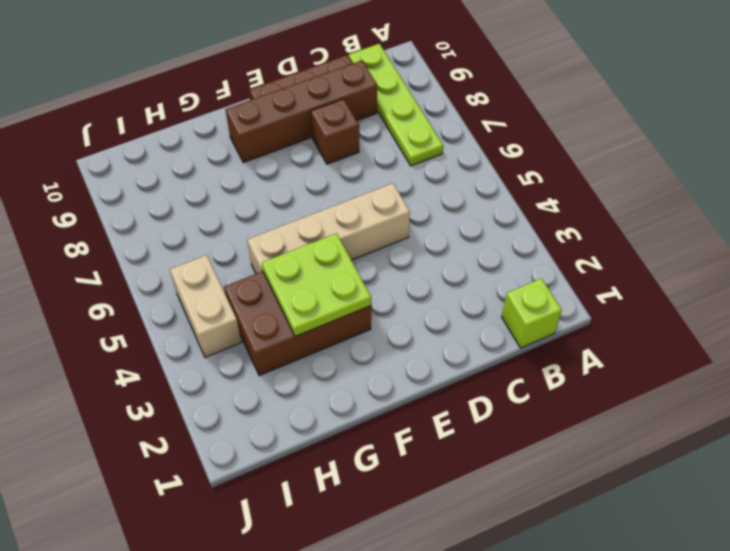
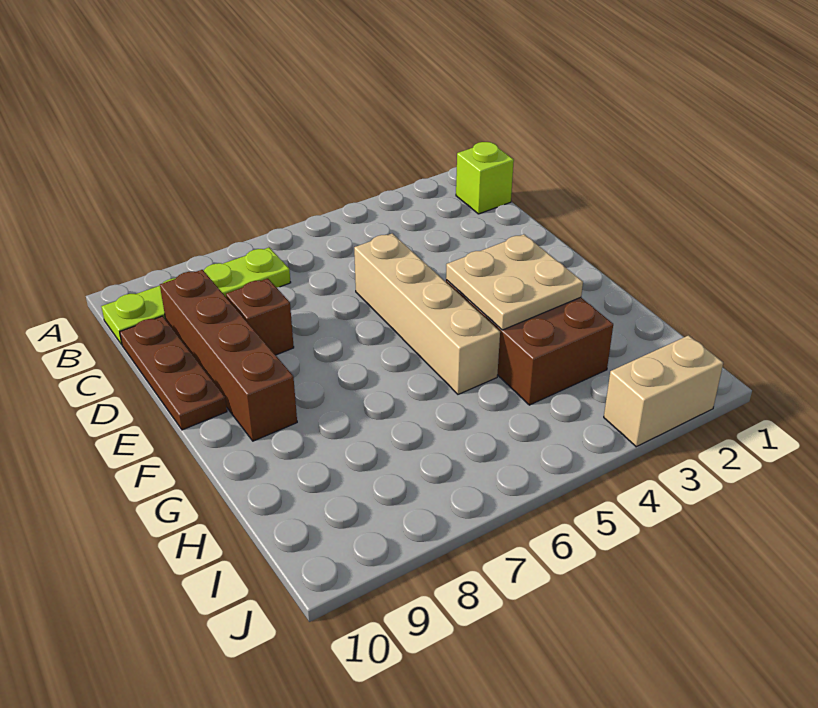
lime plate F3:G4 level 2 -> tan plate F3:G4 level 2
tan brick I4:I5 level 1 -> tan brick J2:J3 level 1

